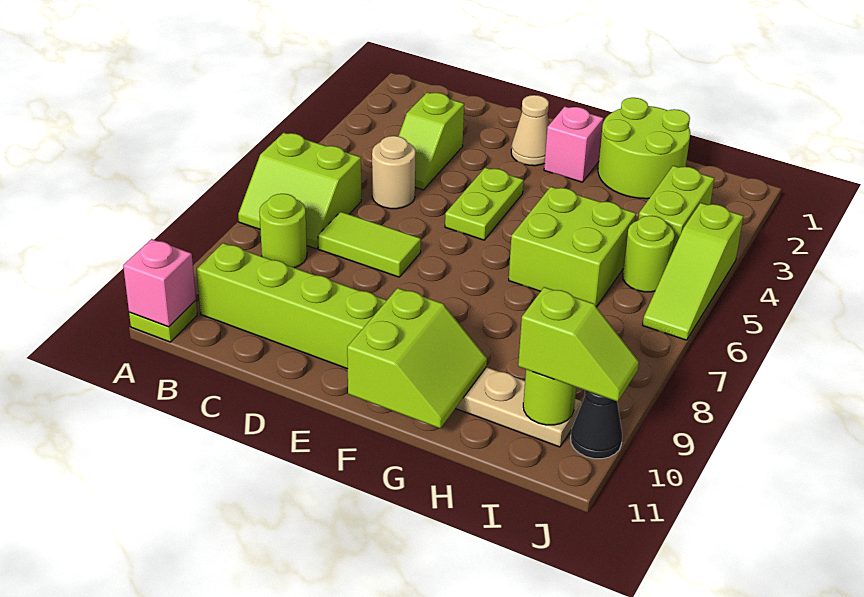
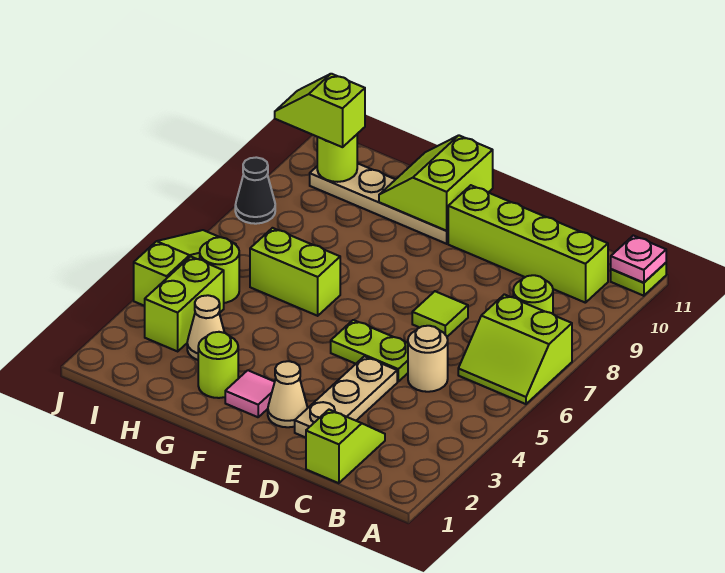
lime slope A6:B7 level 1 top 6 -> lime slope A6:B7 level 1 top 7
pink brick A11 level 2 -> pink plate A11 level 2
lime slope C3:C4 level 1 top 3 -> lime slope C1:C2 level 1 top 1
lime tile C7:D7 level 1 -> lime tile D7 level 1
none -> tan plate D2:D4 level 1
lime plate E4:E5 level 1 -> lime plate D5:E5 level 1
pink brick F2 level 1 -> pink tile F2 level 1
lime round brick G1:H2 level 1 -> lime round brick G2 level 1
lime brick G5:H6 level 1 -> lime brick G6:H6 level 1
none -> tan cone H3 level 1
black cone J10 level 1 -> black cone J8 level 1

